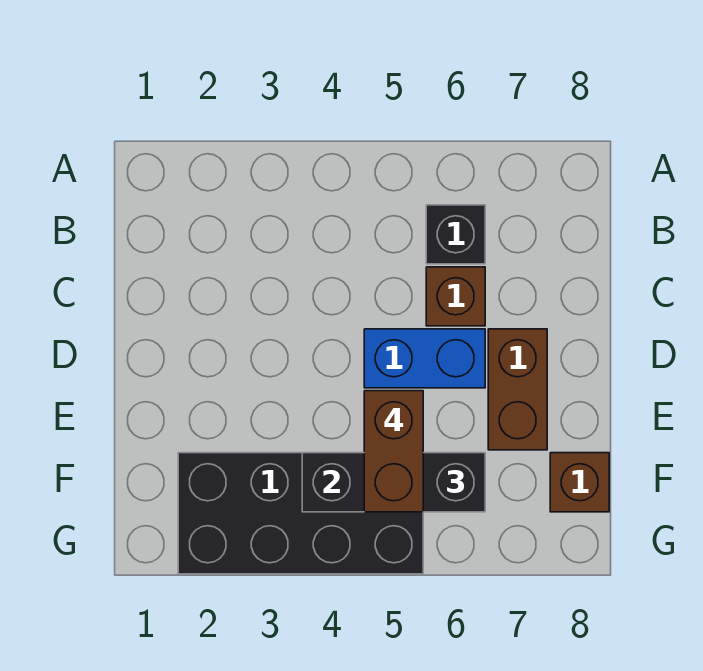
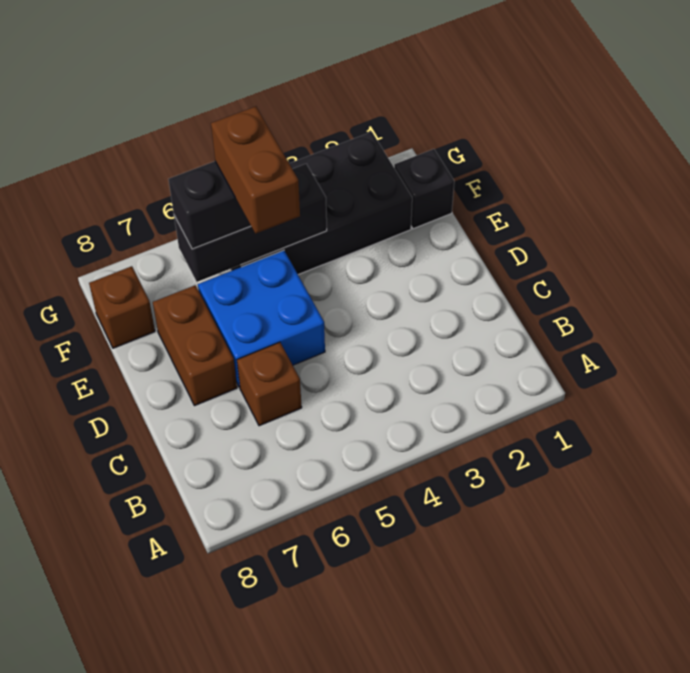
black brick B6 level 1 -> black brick F1 level 1
blue brick D5:D6 level 1 -> blue brick D5:E6 level 1

